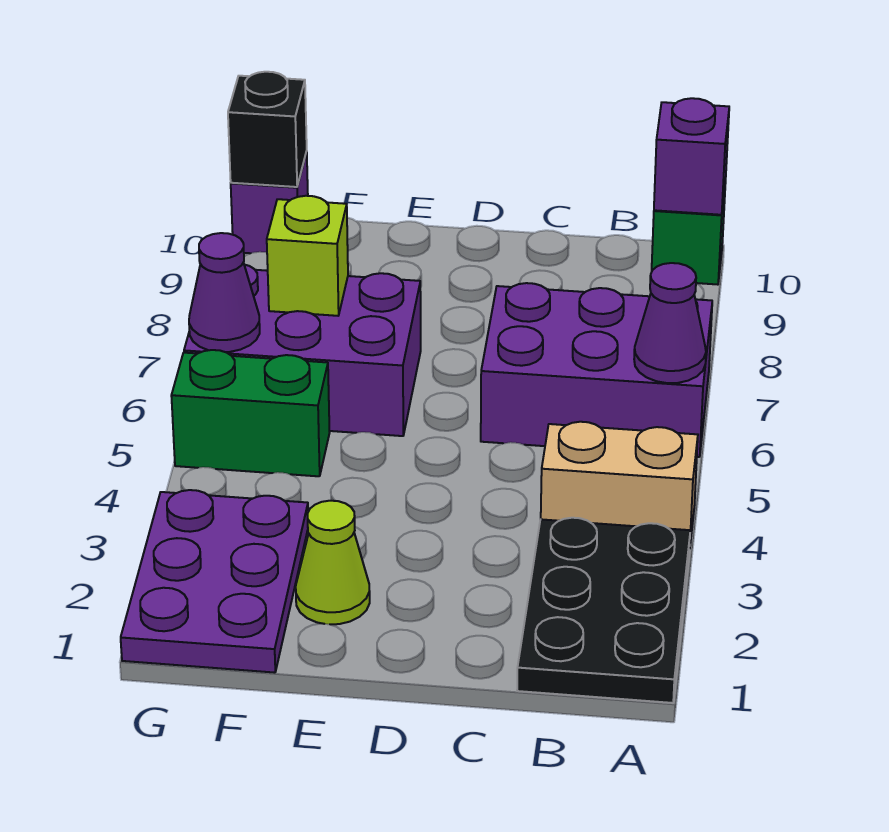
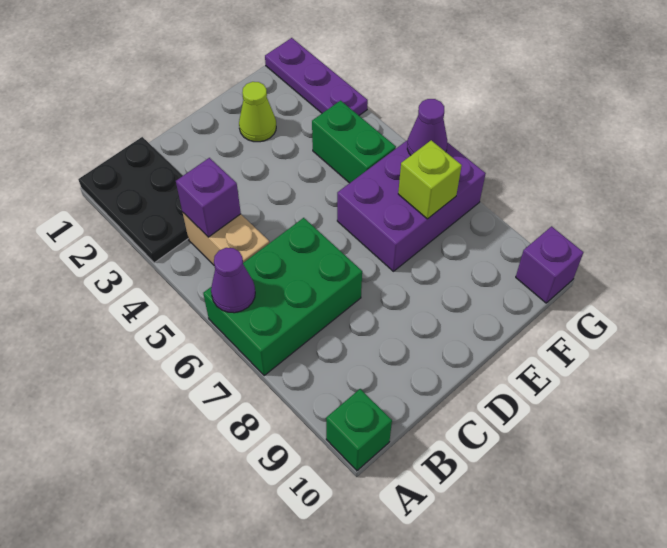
tan brick A4:B4 level 1 -> tan brick B4:B5 level 1
purple brick A6:C7 level 1 -> green brick A6:C7 level 1
purple brick A10 level 2 -> purple brick B4 level 2
purple plate F1:G3 level 1 -> purple plate G1:G3 level 1
green brick F5:G5 level 1 -> green brick F4:F5 level 1
black brick G10 level 2 -> none

